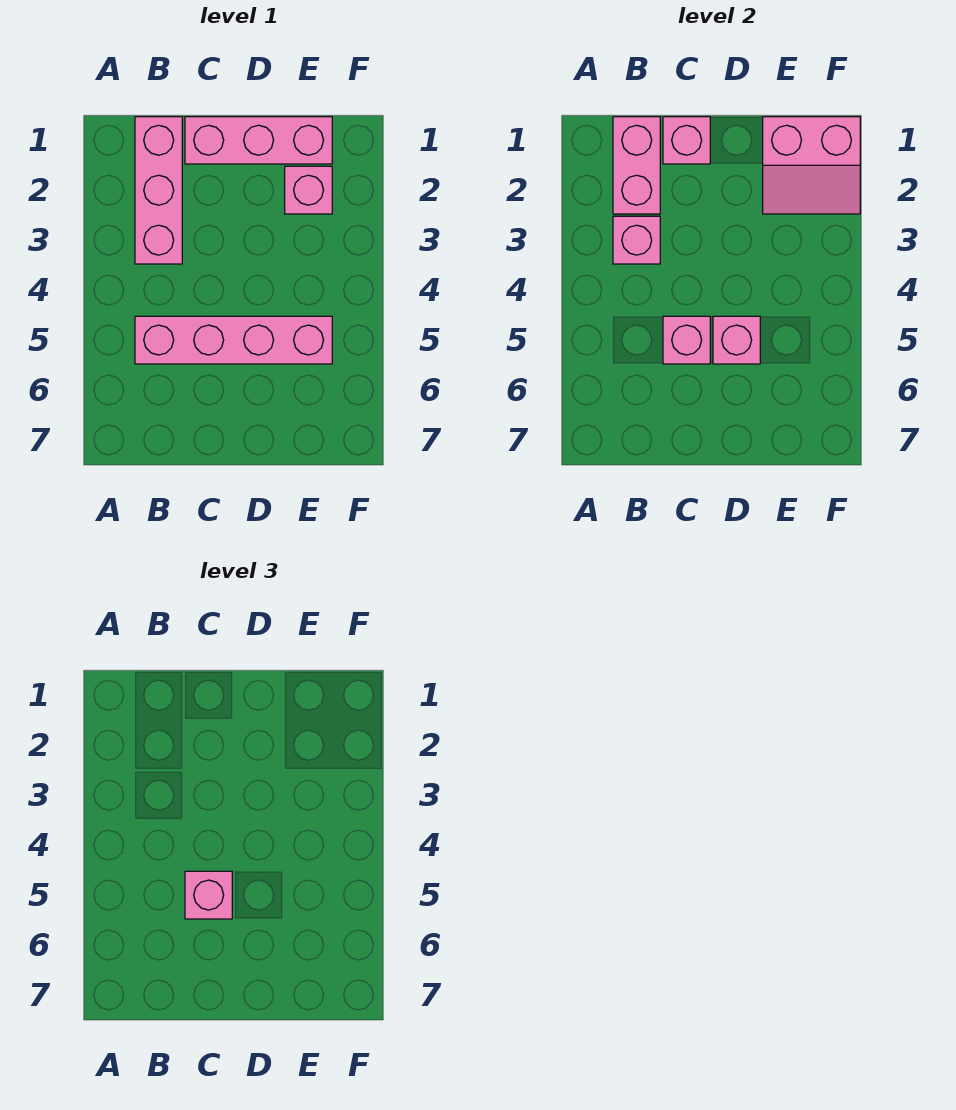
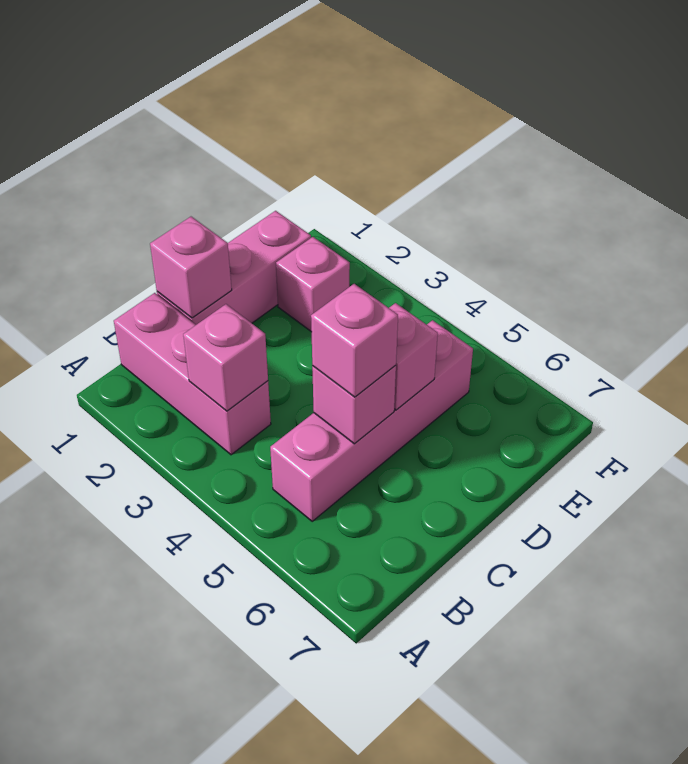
pink brick B1:B2 level 2 -> none
pink slope E1:F2 level 2 top 1 -> none

